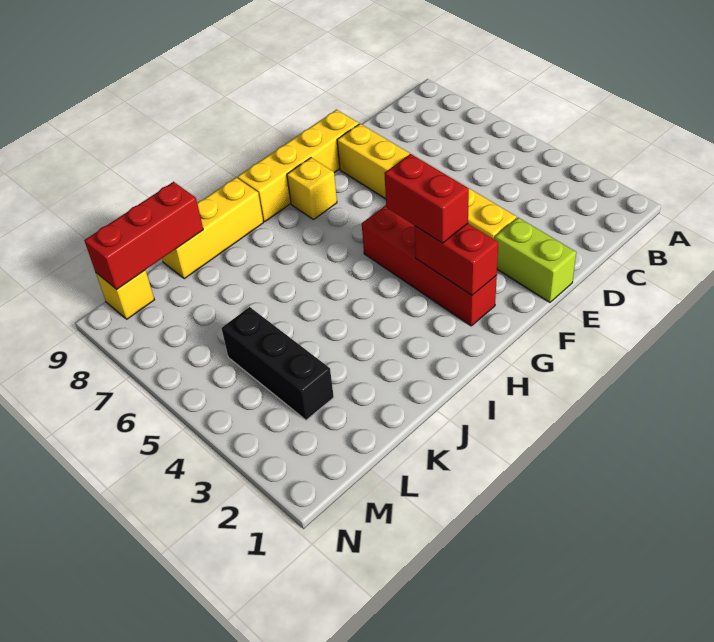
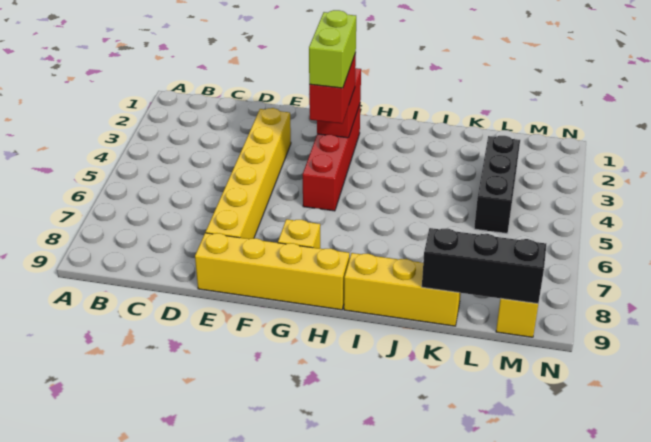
lime brick E1:E2 level 1 -> lime brick G3:G4 level 4
red brick K9:M9 level 2 -> black brick K9:M9 level 2

